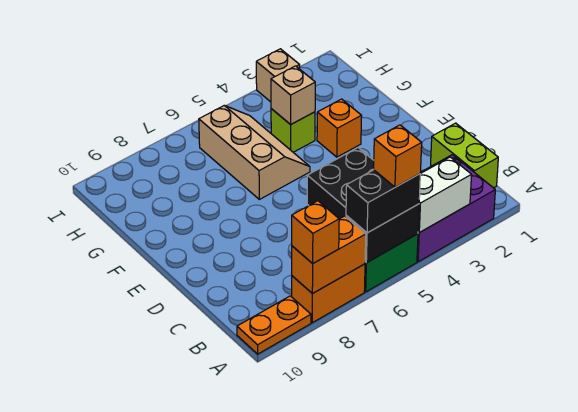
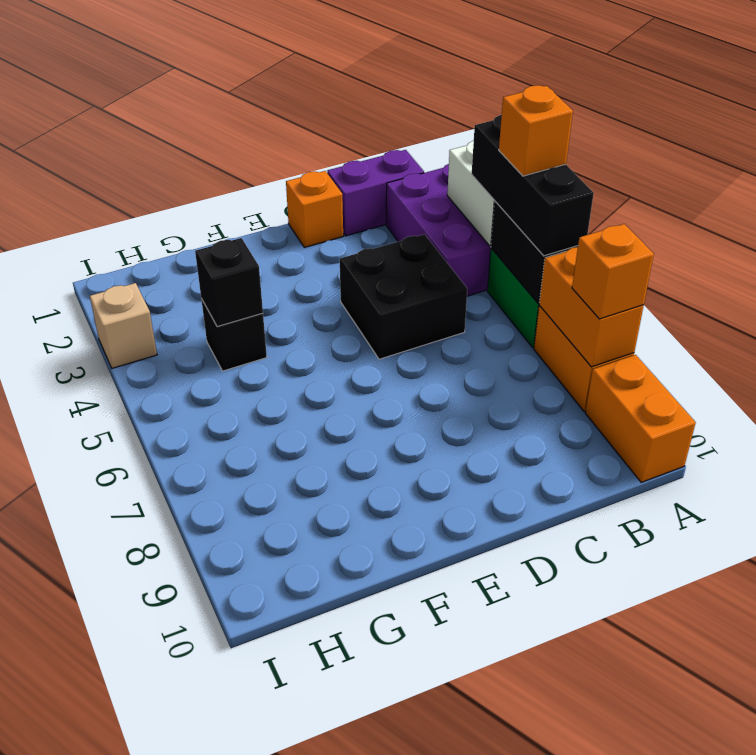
black brick A5:A6 level 3 -> black brick A4:A6 level 3
orange plate A9:A10 level 1 -> orange brick A9:A10 level 1
lime brick B1:C1 level 1 -> purple brick B1:C1 level 1
orange brick F3 level 1 -> orange brick D1 level 1
tan slope F5:H6 level 1 top 6 -> none
lime brick G4 level 1 -> black brick G4 level 1
tan brick G4 level 2 -> black brick G4 level 2

